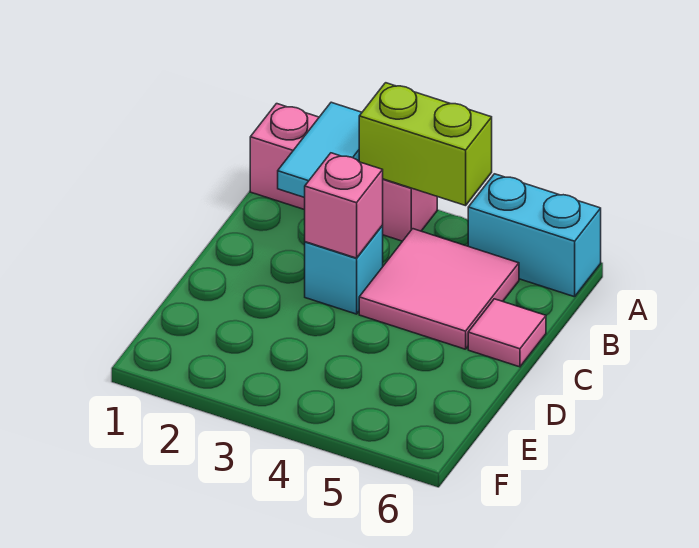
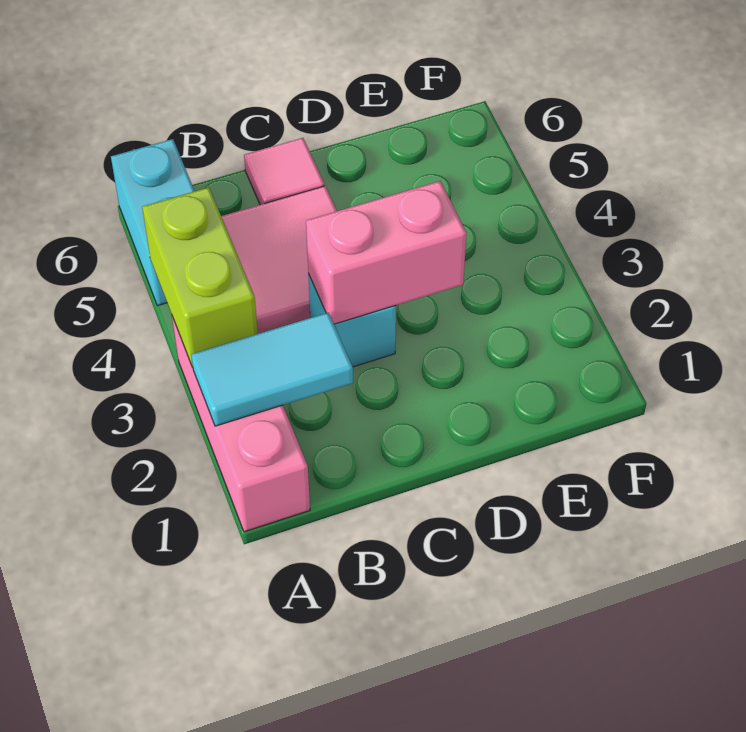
pink brick C3 level 2 -> pink brick C3:D3 level 2

